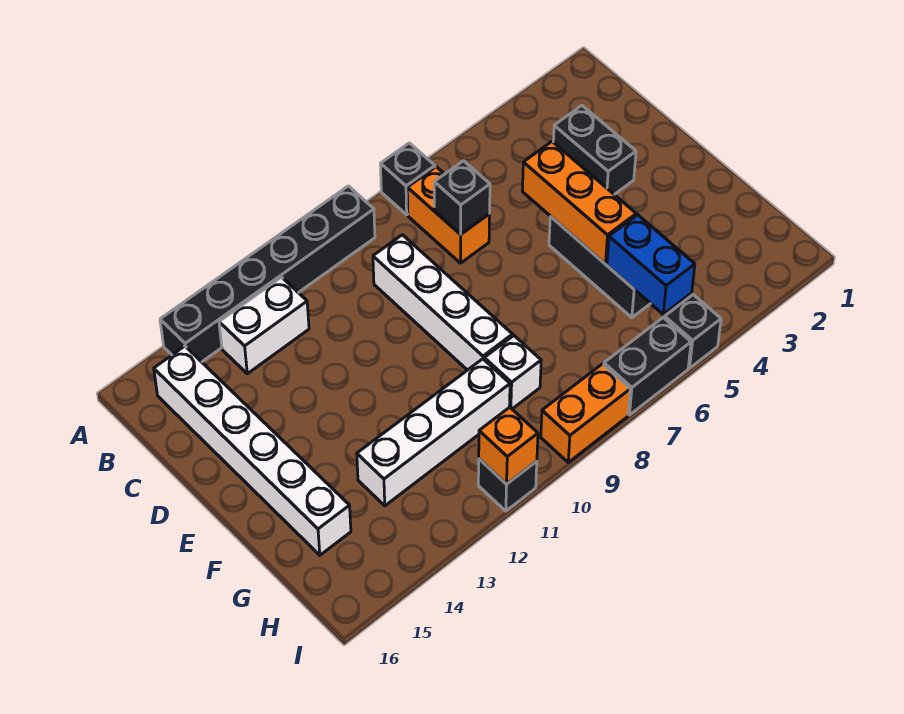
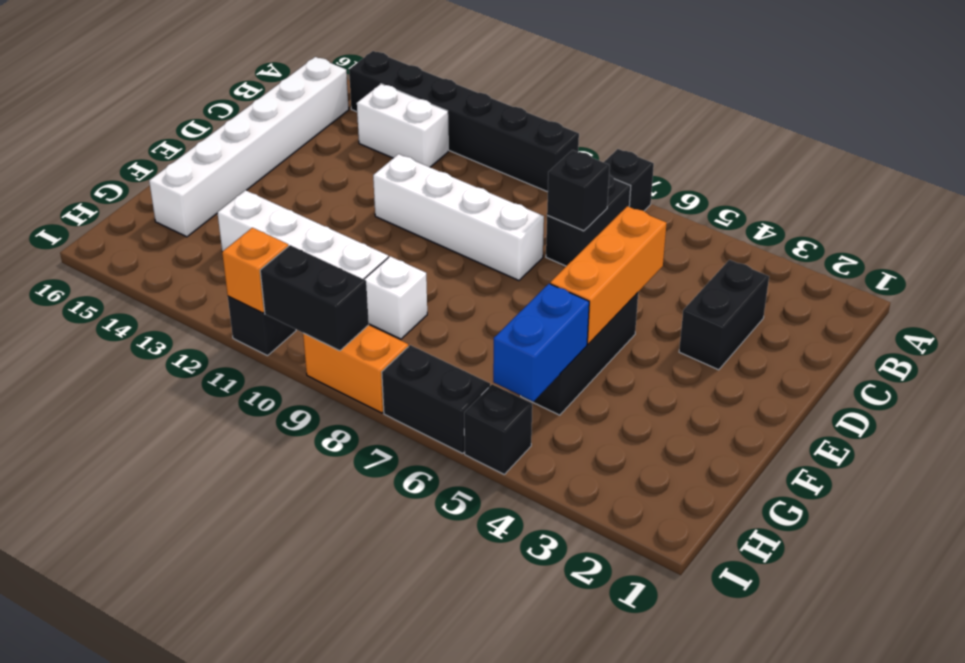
orange brick B7:C7 level 1 -> black brick B7:C7 level 1
white brick C9:F9 level 1 -> white brick D8:D11 level 1
none -> black brick I9:I10 level 2

